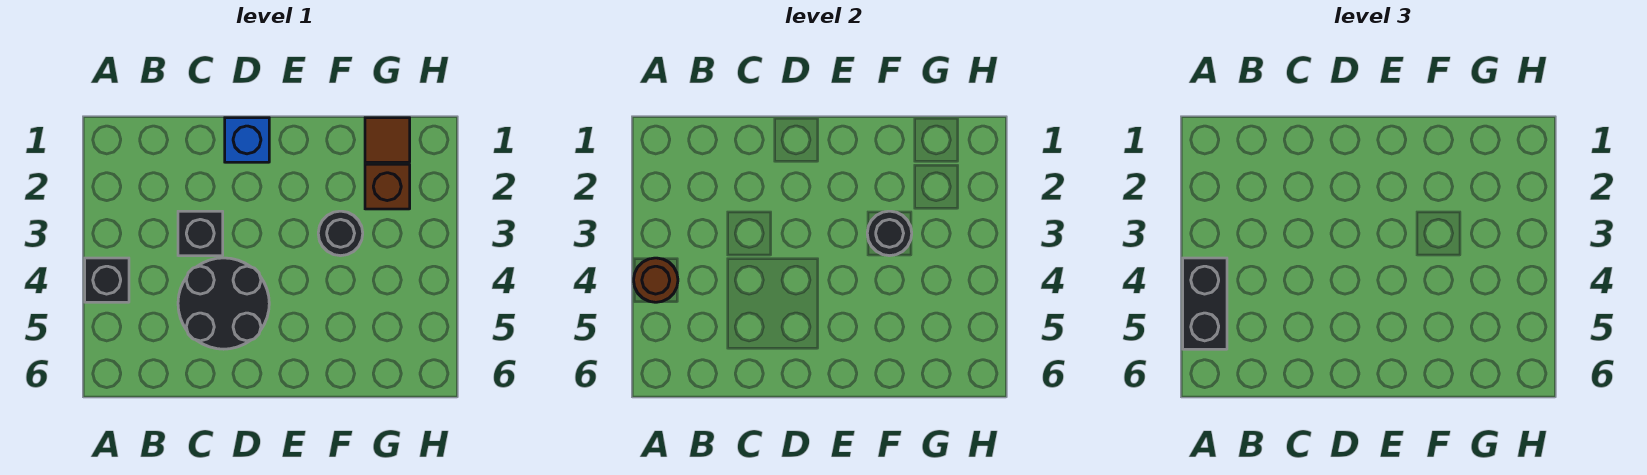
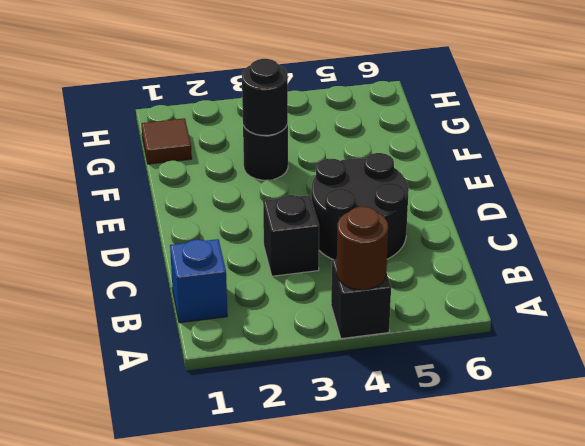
black brick A4:A5 level 3 -> none
blue brick D1 level 1 -> blue brick B1 level 1
brown brick G2 level 1 -> none

